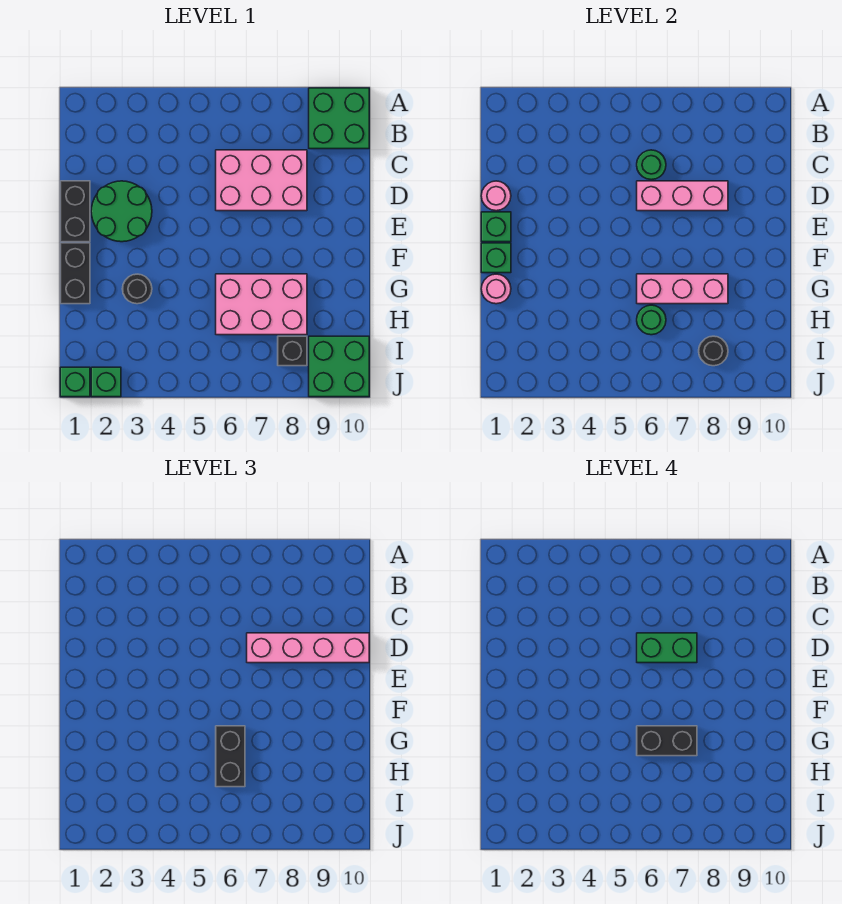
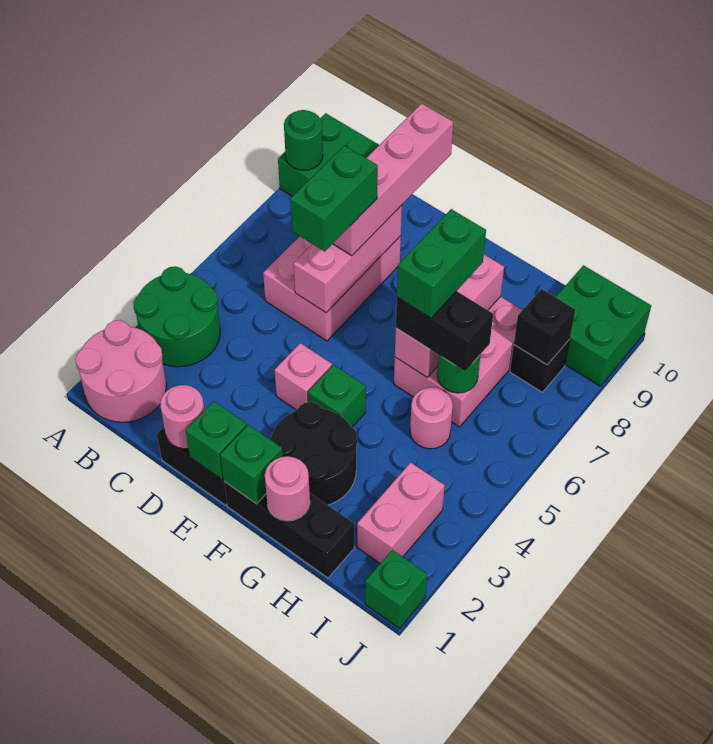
none -> pink round brick A1:B2 level 1
green round brick C6 level 2 -> green round brick A9 level 2
green round brick D2:E3 level 1 -> green round brick A3:B4 level 1
none -> pink brick E4 level 1
black brick F1:G1 level 1 -> black brick F1:H1 level 1
black round brick G3 level 1 -> black round brick F2:G3 level 1
black brick G6:G7 level 4 -> green brick G6:G7 level 4
none -> pink round brick H5 level 1
none -> pink brick I2:I3 level 1
black round brick I8 level 2 -> black brick I8 level 2
green brick J2 level 1 -> green brick F4 level 1

